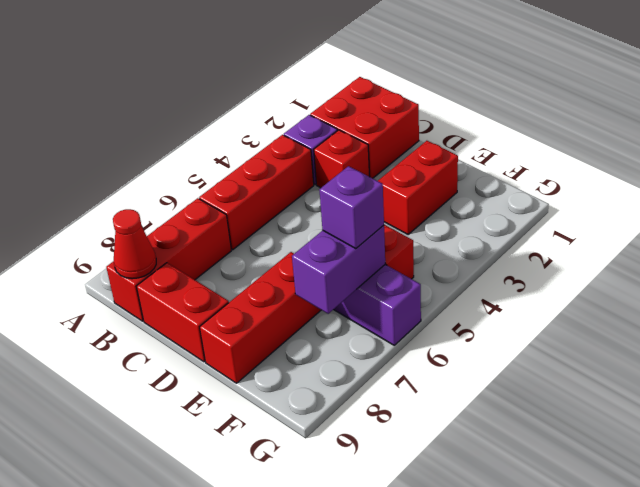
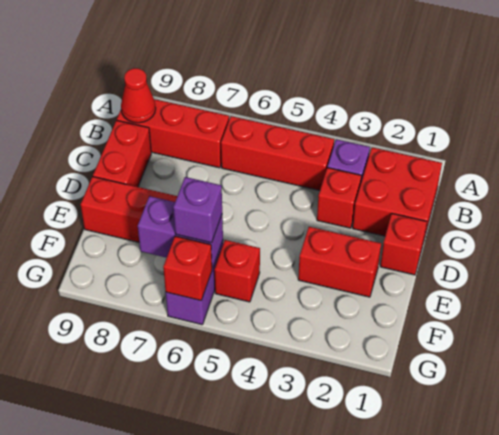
none -> red brick D1 level 1
none -> red brick G6 level 2

